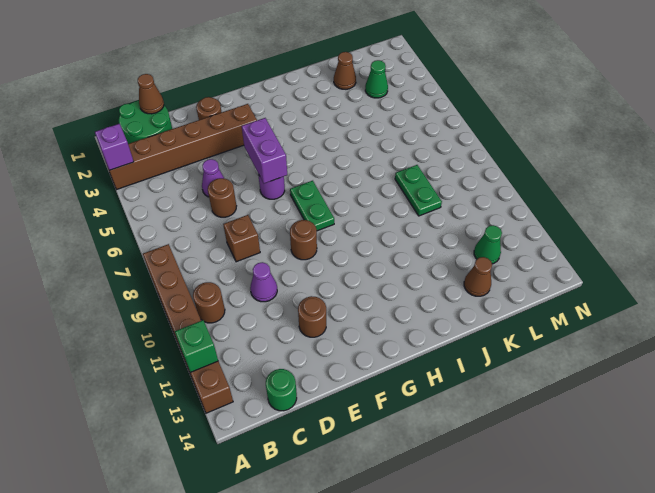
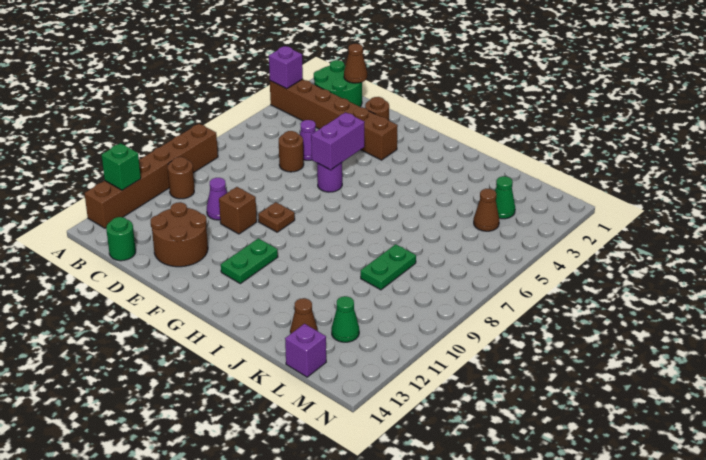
brown brick D8 level 1 -> brown brick E10 level 1
brown round brick E12 level 1 -> brown round brick D12:E13 level 1
brown round brick F9 level 1 -> brown plate F9 level 1
green plate G7:G8 level 1 -> green plate G11:G12 level 1
brown cone K2 level 1 -> brown cone L4 level 1
none -> purple brick L14 level 1

